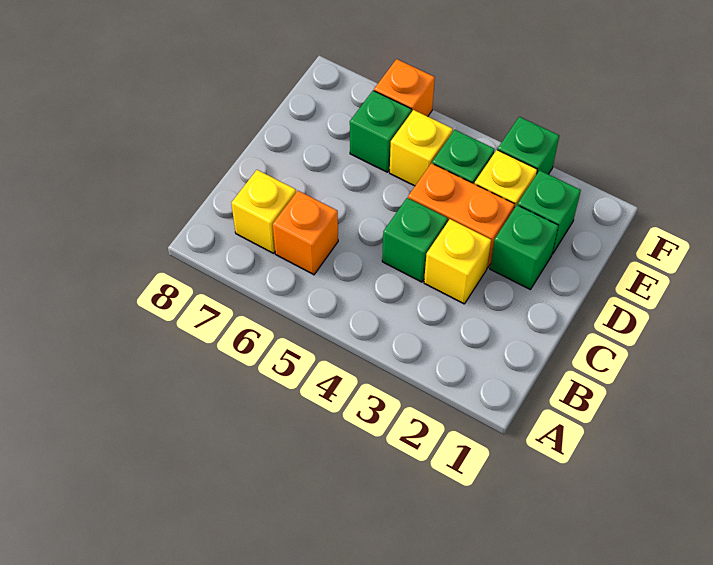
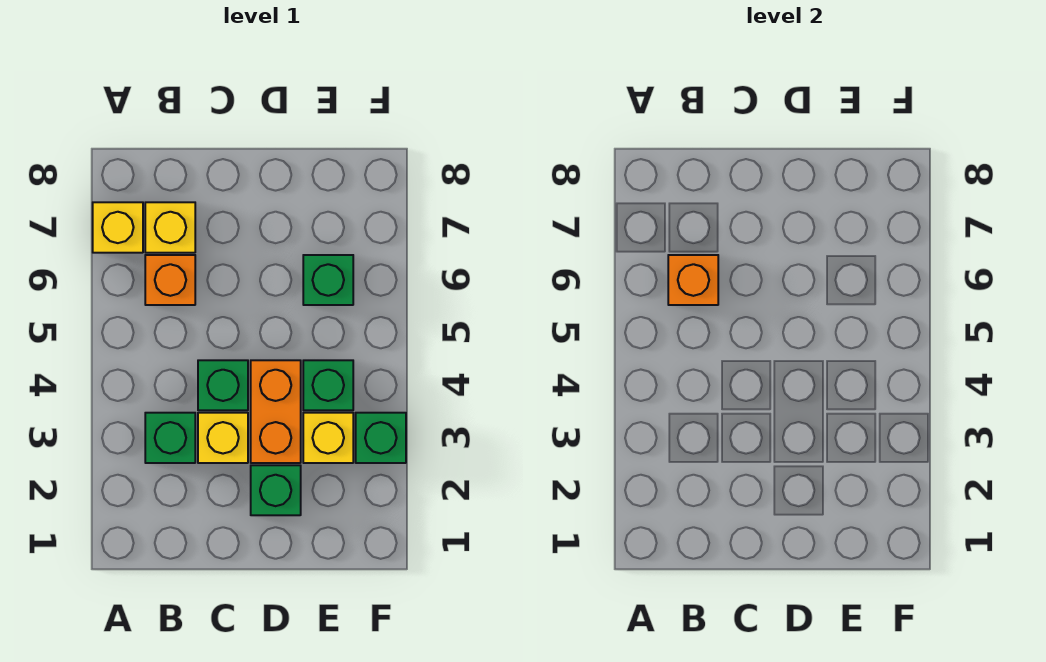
green brick E2 level 1 -> green brick B3 level 1
yellow brick E5 level 1 -> yellow brick A7 level 1
orange brick F6 level 1 -> orange brick B6 level 2

